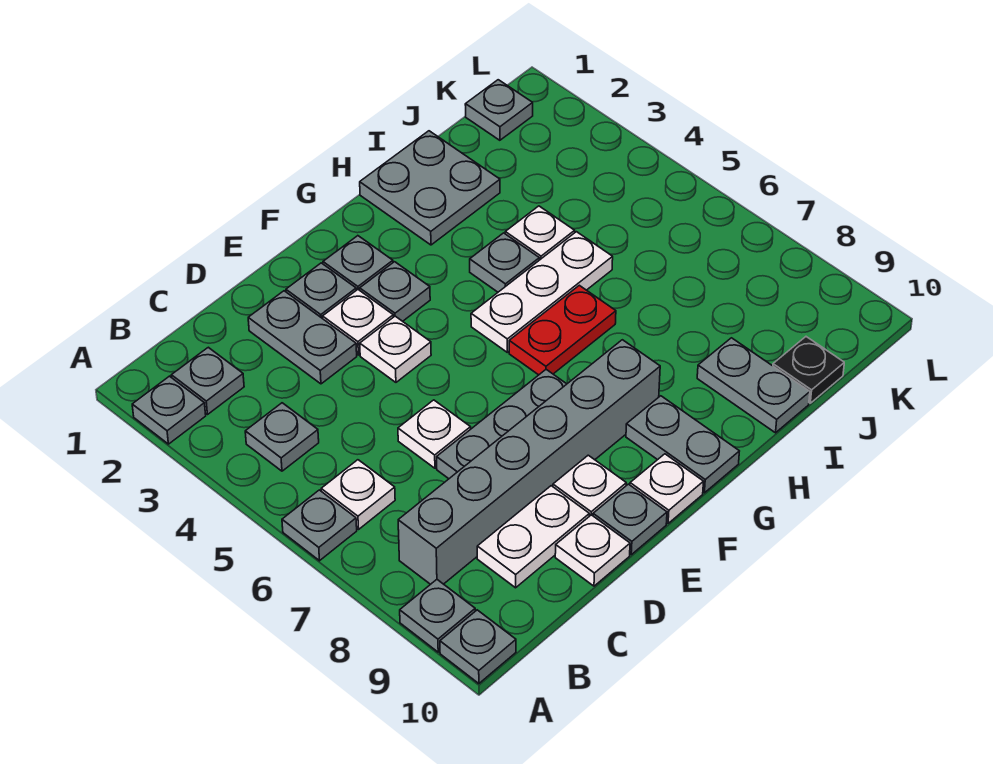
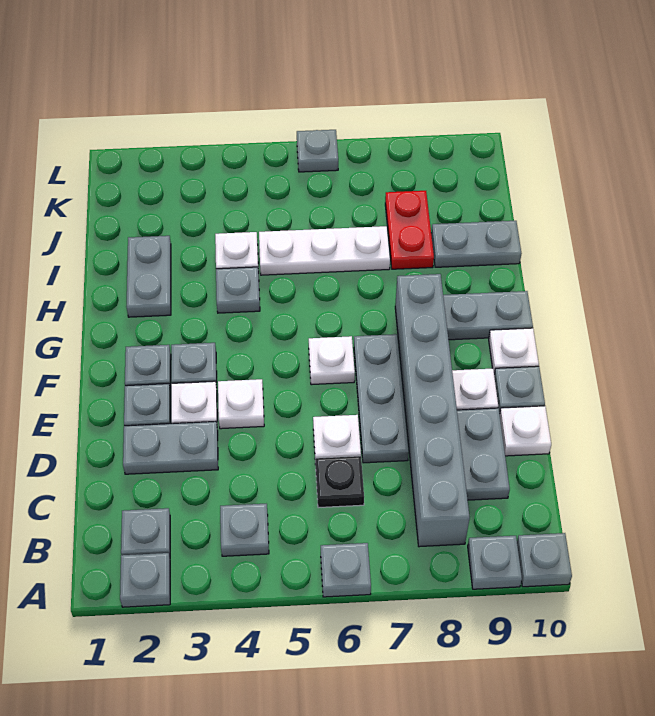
white plate B6 level 1 -> white plate F6 level 1
white plate C9:D9 level 1 -> grey plate C9:D9 level 1
white plate G5:I5 level 1 -> white plate I5:I7 level 1
red plate G6:H6 level 1 -> red plate I8:J8 level 1
grey plate H1:I2 level 1 -> grey plate H2:I2 level 1
black plate J10 level 1 -> black plate C6 level 1
grey plate K1 level 1 -> grey plate L6 level 1

